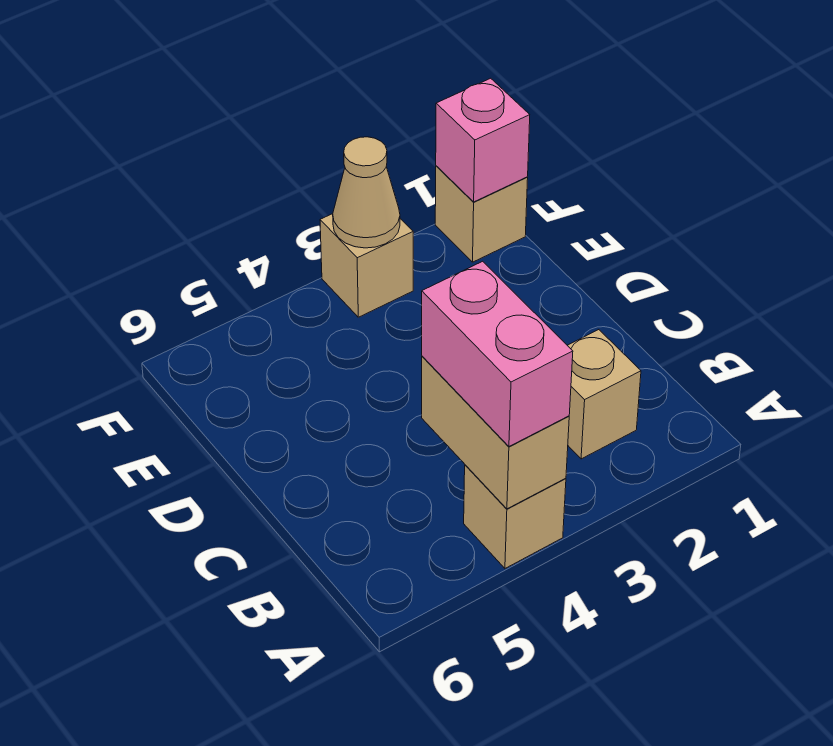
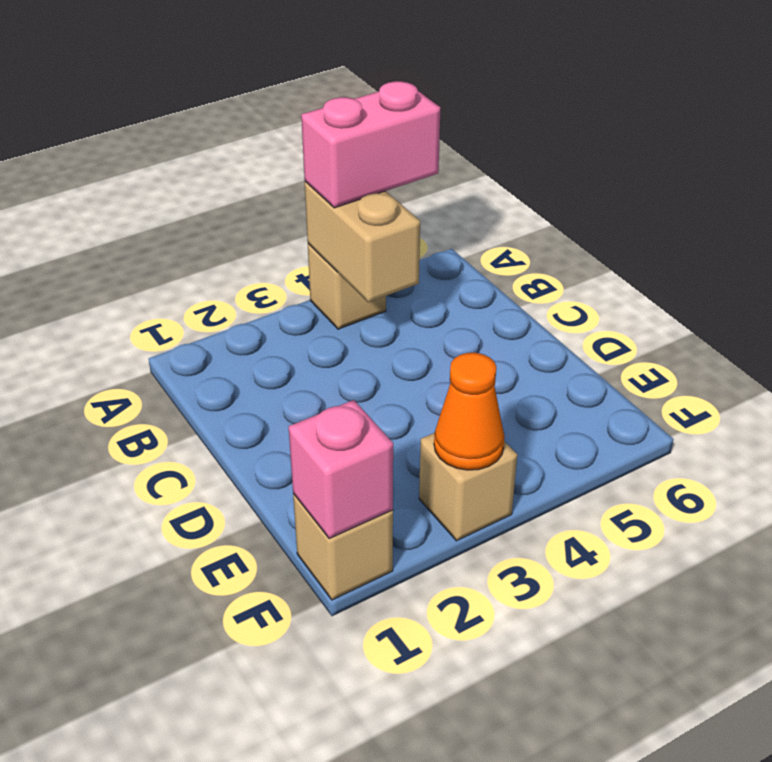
pink brick A4:B4 level 3 -> pink brick A4:A5 level 3
tan brick B2 level 1 -> none
tan cone F3 level 2 -> orange cone F3 level 2

